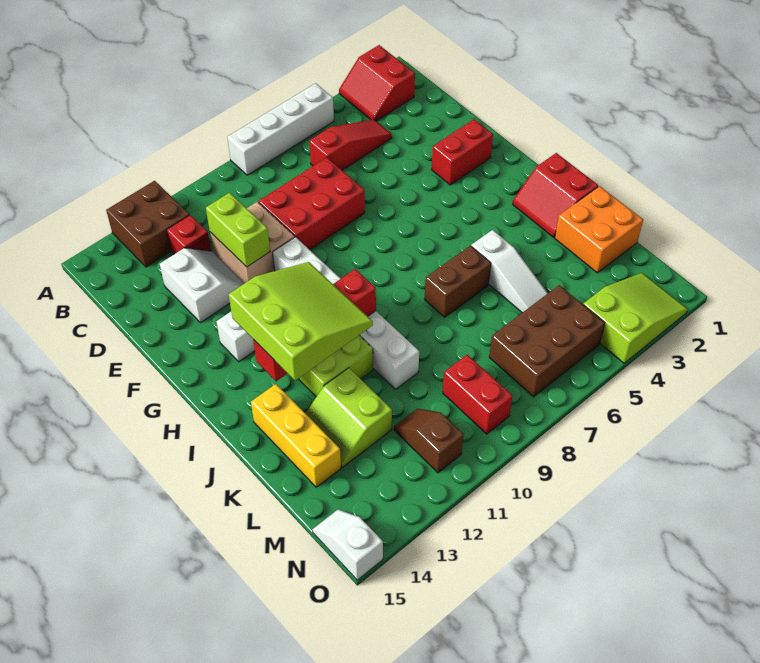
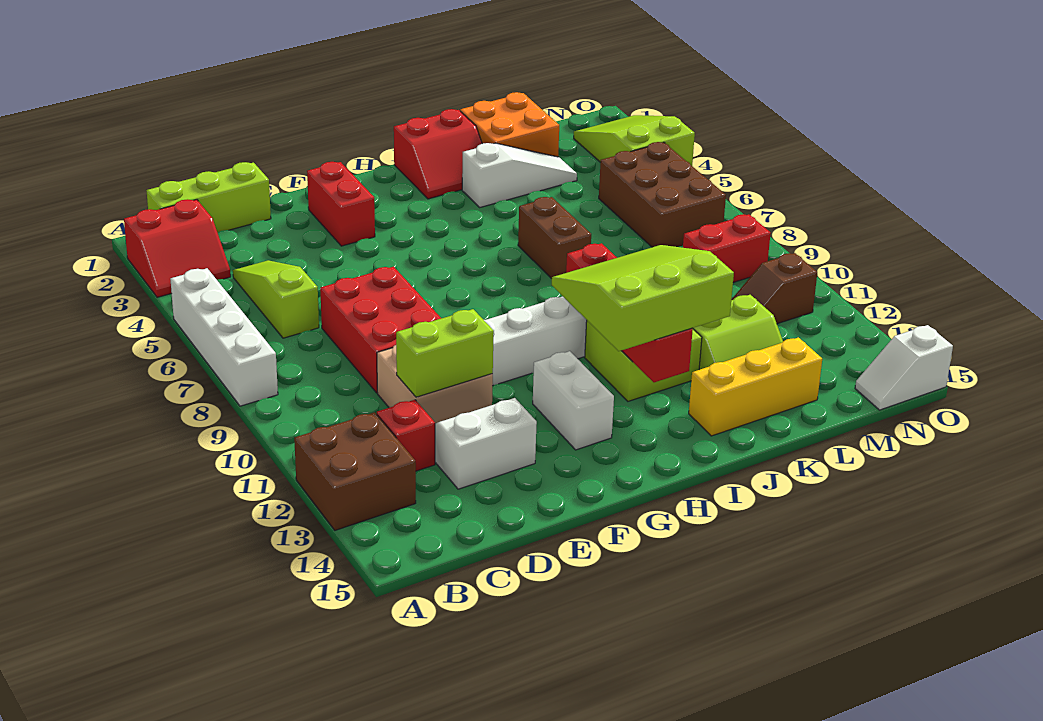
none -> lime brick B1:D1 level 1
red slope C4:C6 level 1 top 6 -> lime slope C4:C6 level 1 top 6
white slope J5:L5 level 1 top J -> white slope J3:L3 level 1 top J

